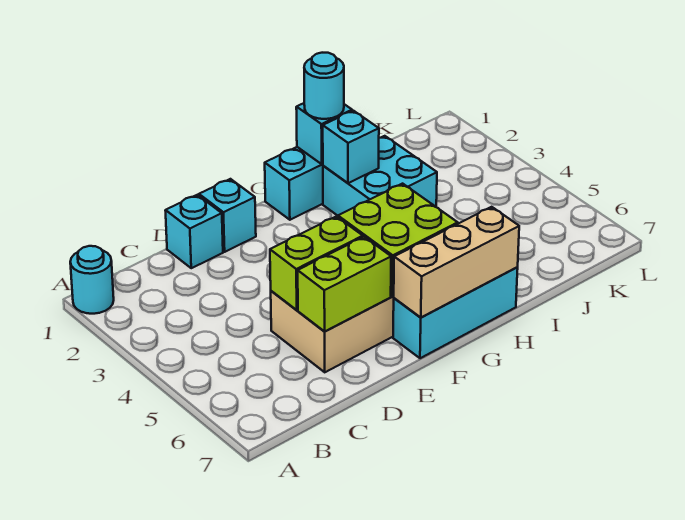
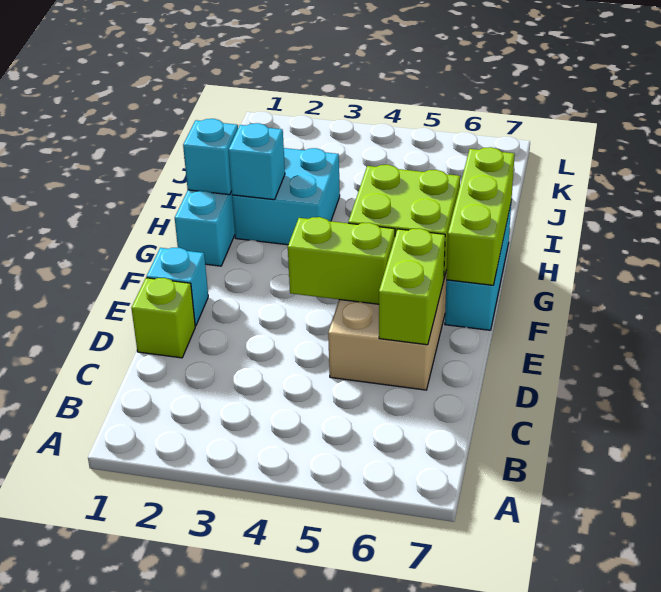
cyan round brick A1 level 1 -> none
cyan brick D1 level 1 -> lime brick D1 level 1
lime brick D5:E5 level 2 -> lime brick E4:E5 level 2
tan brick F7:H7 level 2 -> lime brick F7:H7 level 2
cyan round brick H1 level 3 -> none

